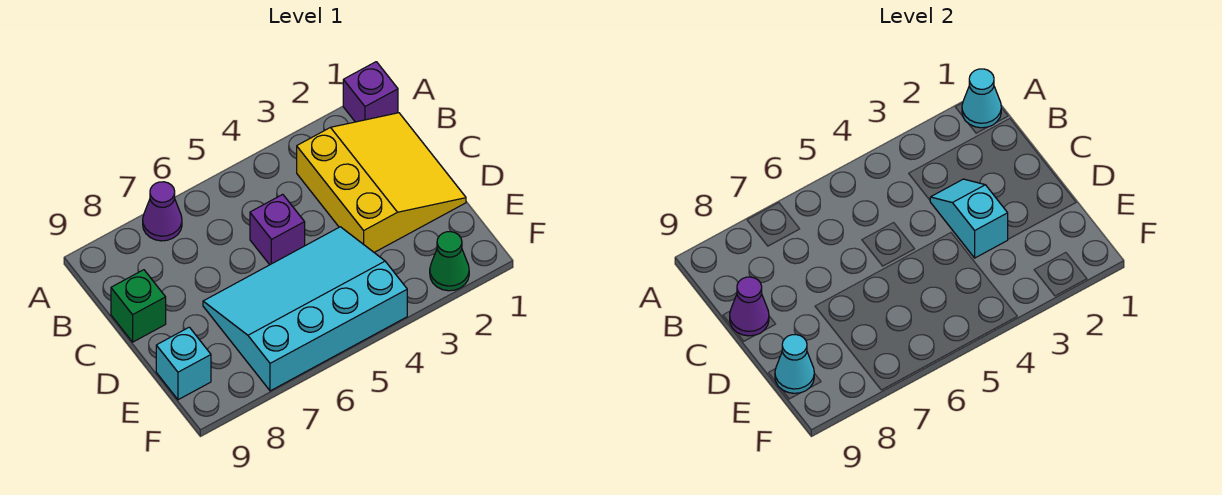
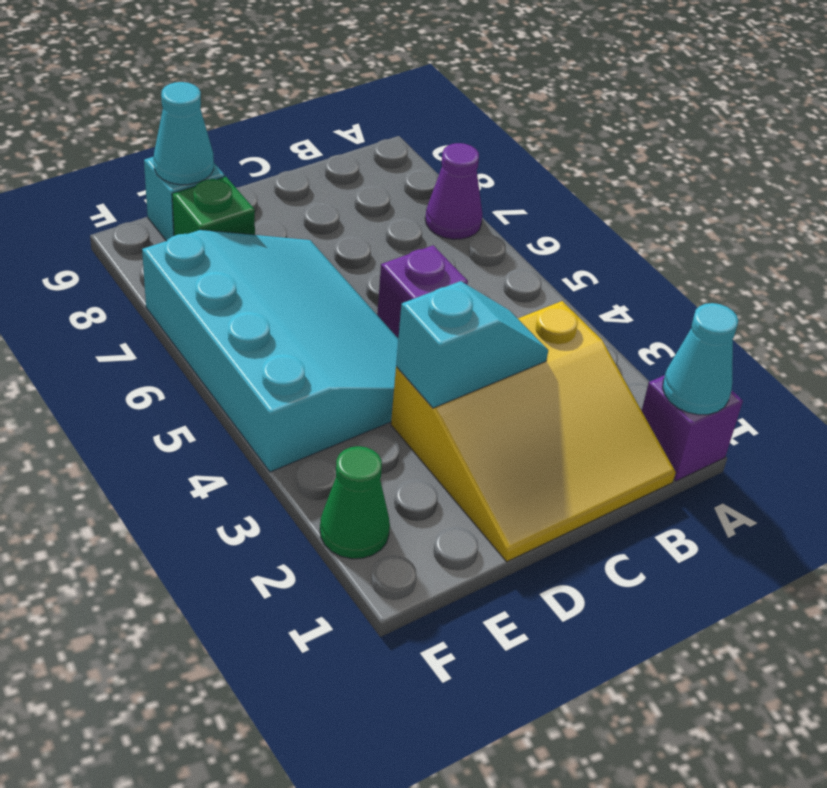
green brick C9 level 1 -> green brick E8 level 1
purple cone C9 level 2 -> none

